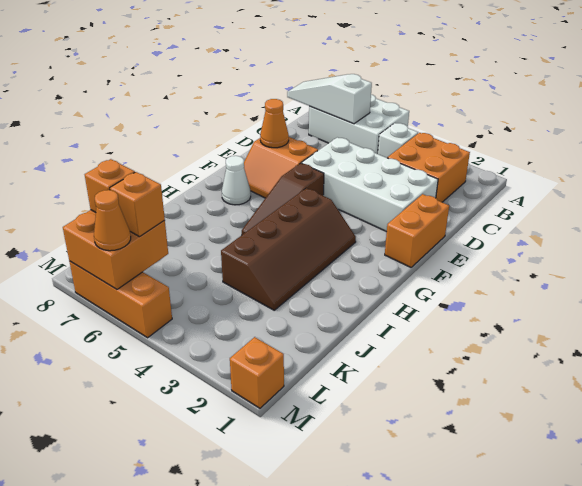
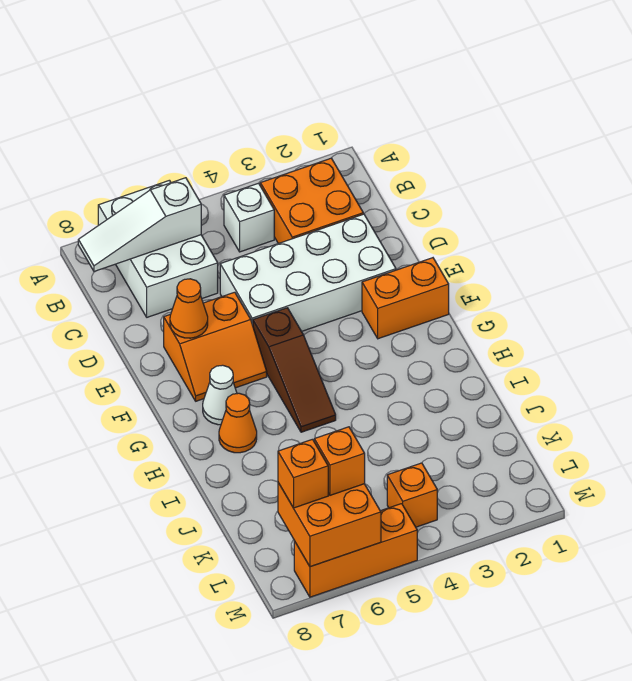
white brick A5:B7 level 1 -> white brick A6:C7 level 1
orange brick E1:F1 level 1 -> orange brick F1:F2 level 1
brown slope G3:J4 level 1 top 4 -> none
orange brick M1 level 1 -> orange brick L4 level 1
orange cone M6 level 3 -> orange cone H7 level 1

